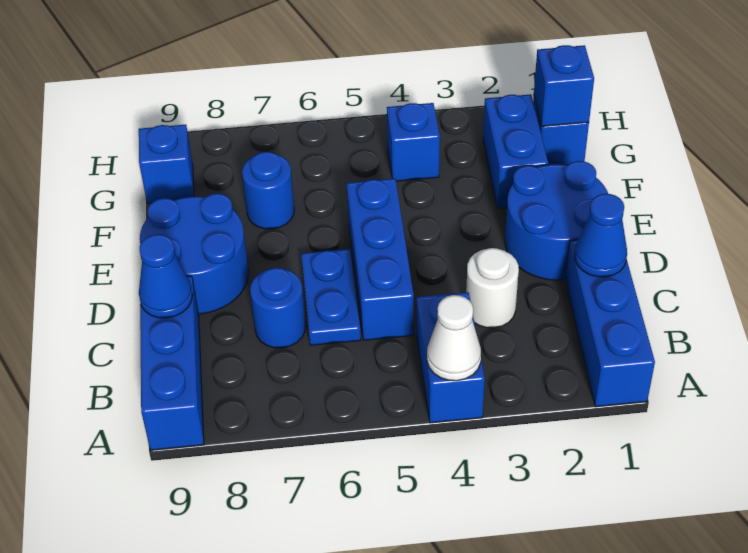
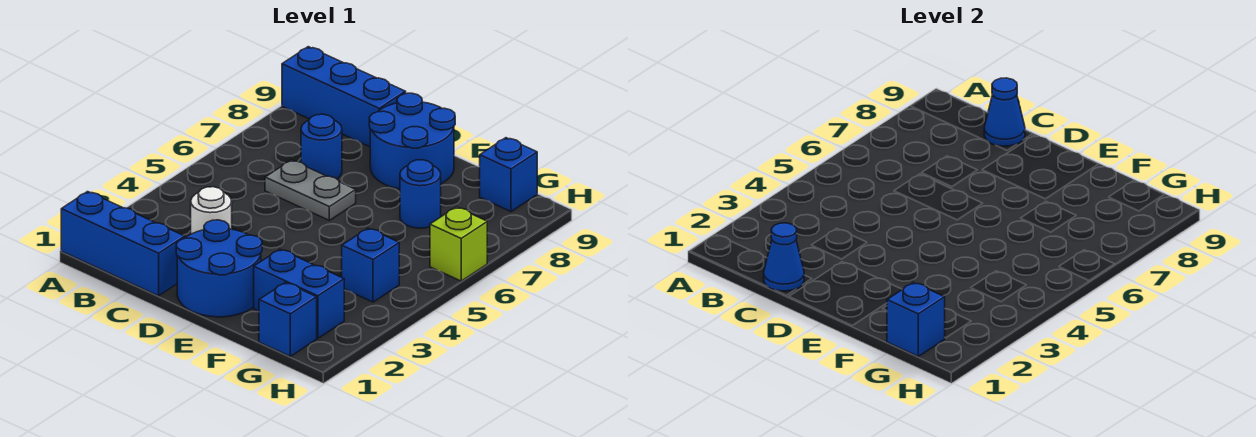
blue brick A4:B4 level 1 -> none
white cone A4 level 2 -> none
blue brick C5:E5 level 1 -> none
blue plate C6:D6 level 1 -> grey plate C6:D6 level 1
none -> lime brick H6 level 1

